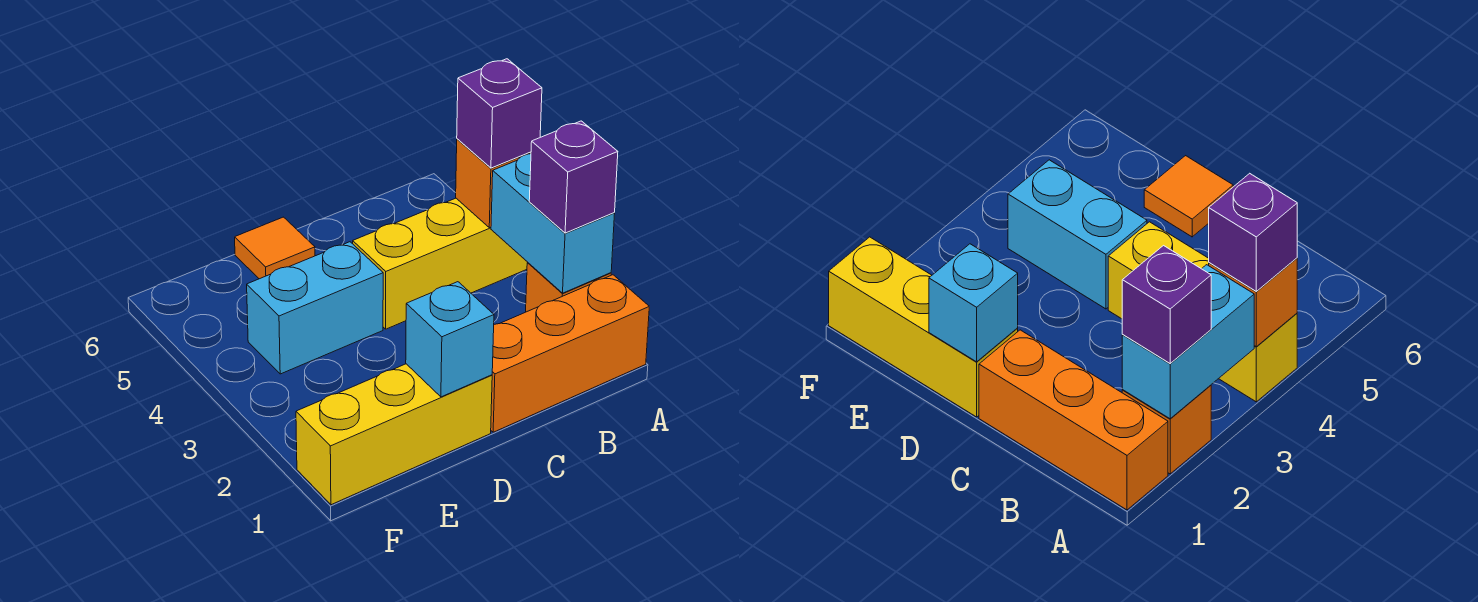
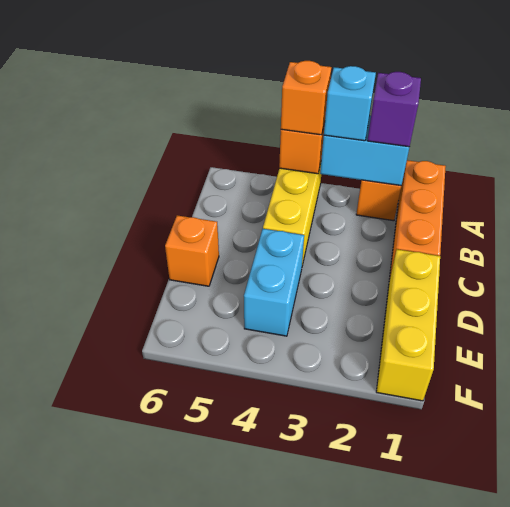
purple brick A4 level 3 -> orange brick A4 level 3
cyan brick D1 level 2 -> cyan brick A3 level 3
orange tile D6 level 1 -> orange brick D6 level 1

